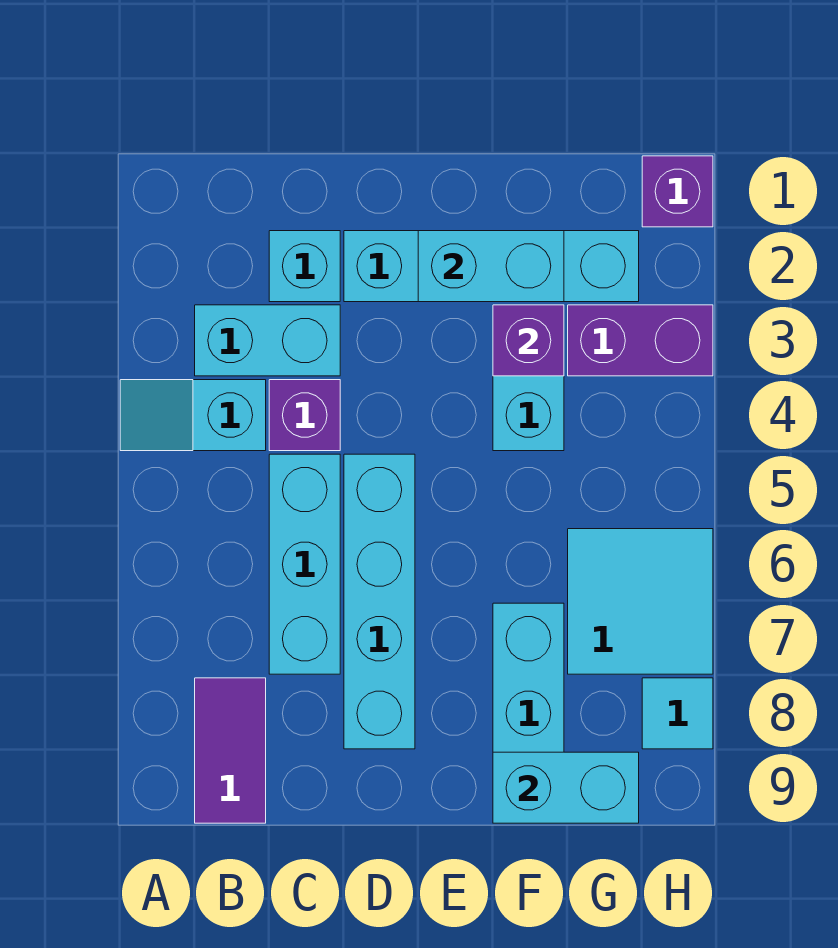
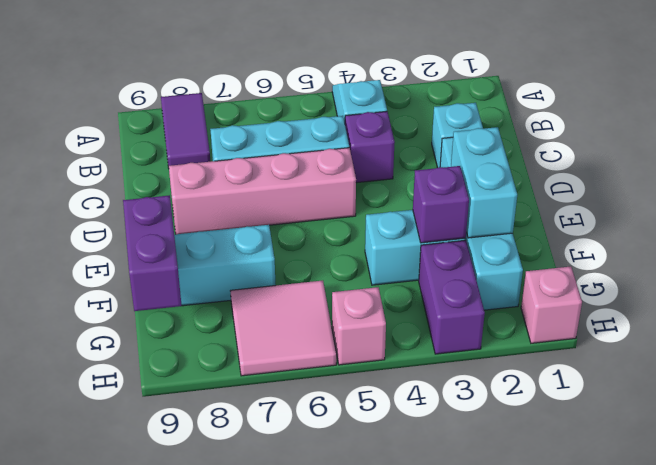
cyan brick B3:C3 level 1 -> none
purple tile B8:B9 level 1 -> purple tile A8:B8 level 1
cyan brick D5:D8 level 1 -> pink brick D5:D8 level 1
cyan brick F9:G9 level 2 -> purple brick F9:G9 level 2
cyan tile G6:H7 level 1 -> pink tile G6:H7 level 1
purple brick H1 level 1 -> pink brick H1 level 1
none -> pink brick H5 level 1
cyan tile H8 level 1 -> none

